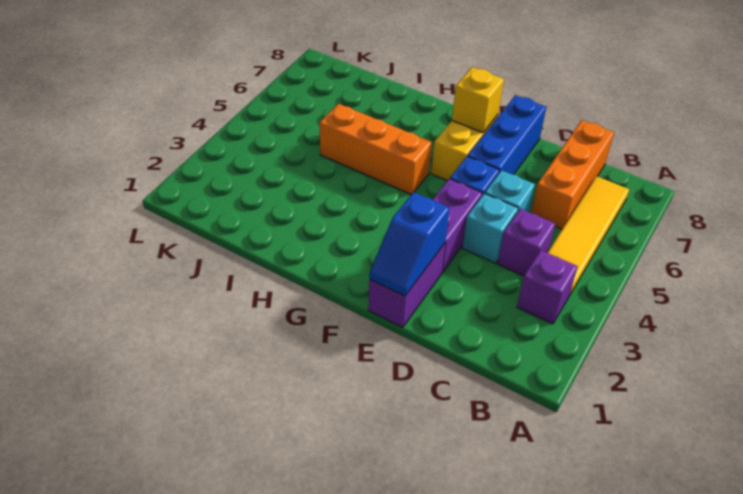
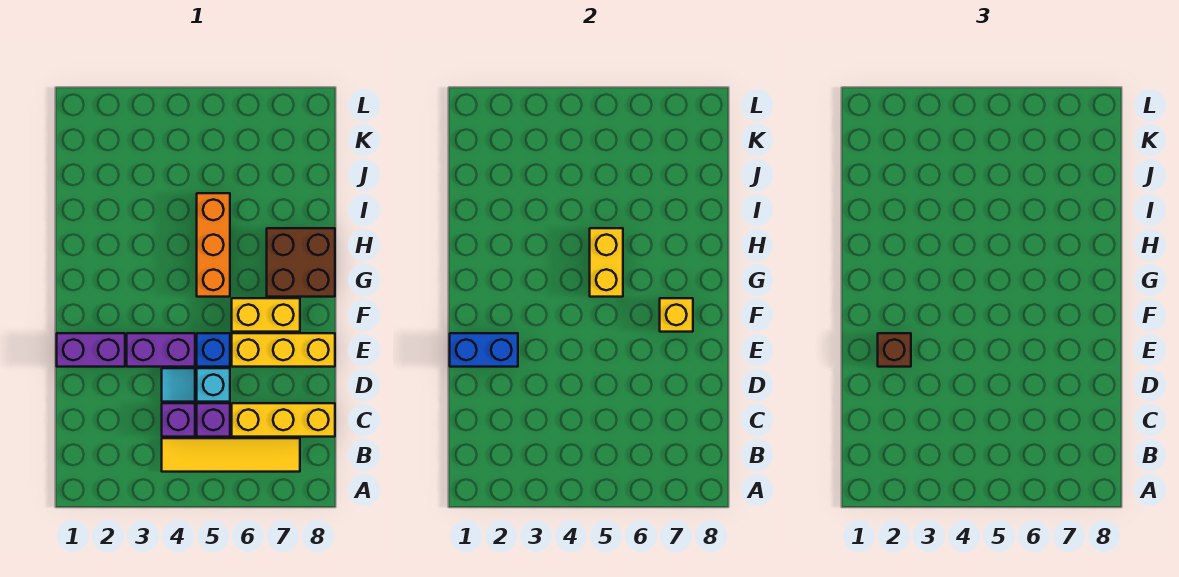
purple brick B3 level 1 -> purple brick C5 level 1
orange brick C6:C8 level 1 -> yellow brick C6:C8 level 1
cyan brick D4 level 1 -> cyan tile D4 level 1
blue slope E1:E2 level 2 top 2 -> blue brick E1:E2 level 2
none -> brown brick E2 level 3
blue brick E6:E8 level 1 -> yellow brick E6:E8 level 1
none -> yellow brick G5:H5 level 2
none -> brown brick G7:H8 level 1

